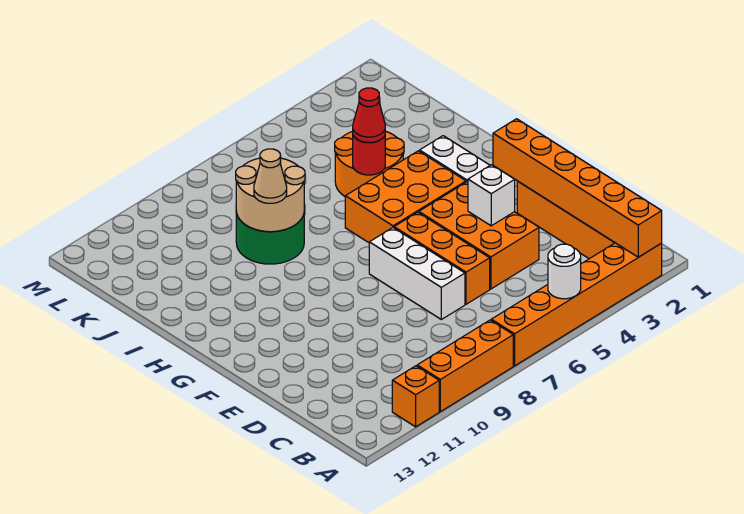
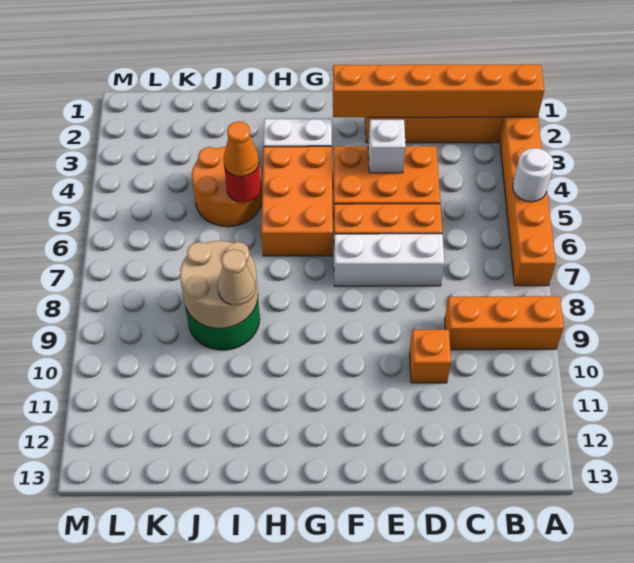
orange brick A8:A10 level 1 -> orange brick A9:C9 level 1
orange brick A11 level 1 -> orange brick D10 level 1
red cone I5 level 3 -> orange cone I5 level 3

